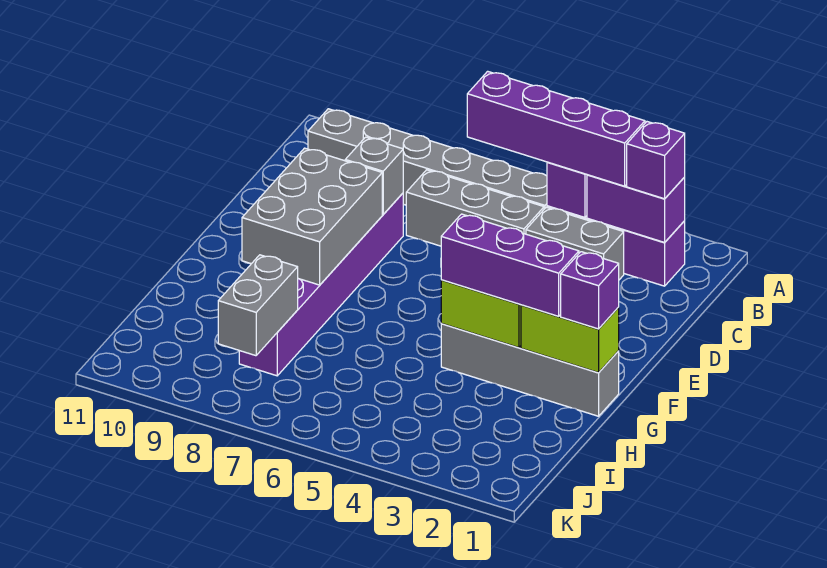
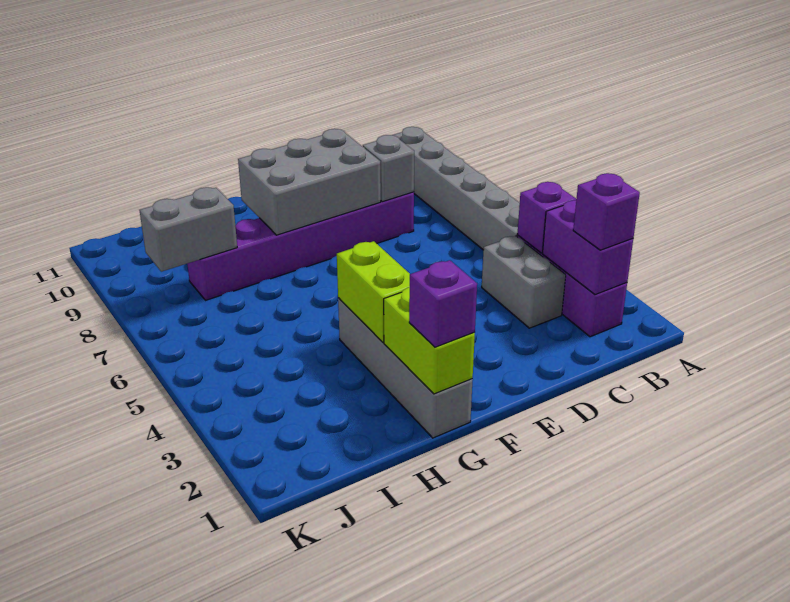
purple brick B3:B6 level 3 -> none
grey brick C5:C7 level 1 -> none
purple brick G2:G4 level 3 -> none

